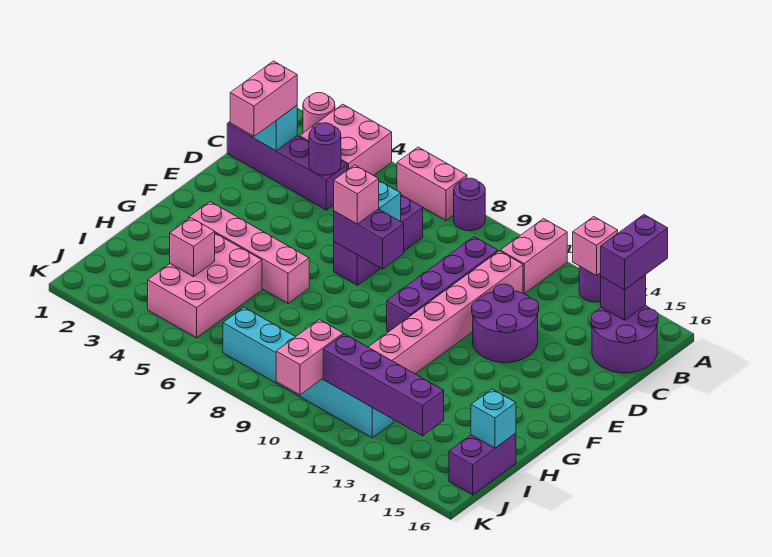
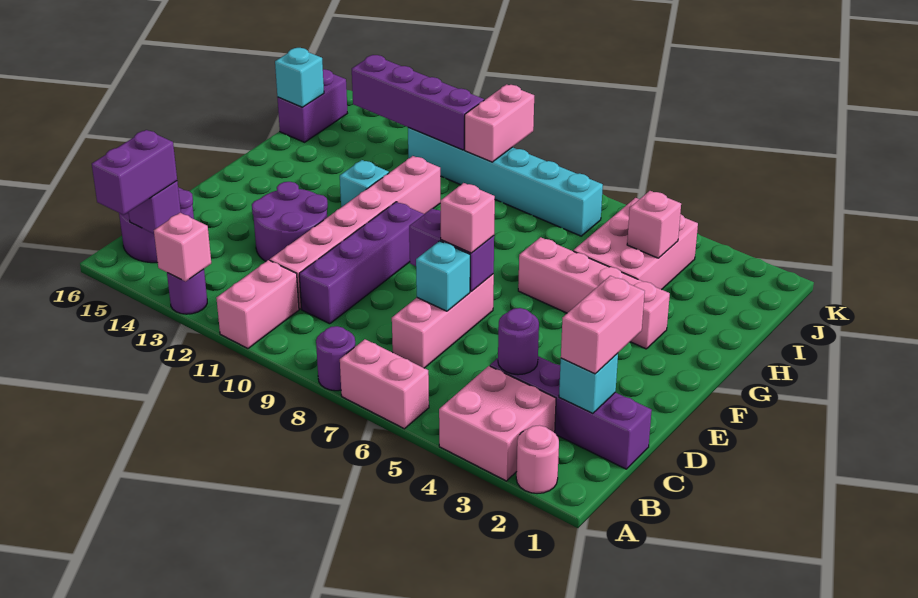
purple brick C7:E7 level 1 -> pink brick C7:E7 level 1
none -> cyan brick G12 level 1

